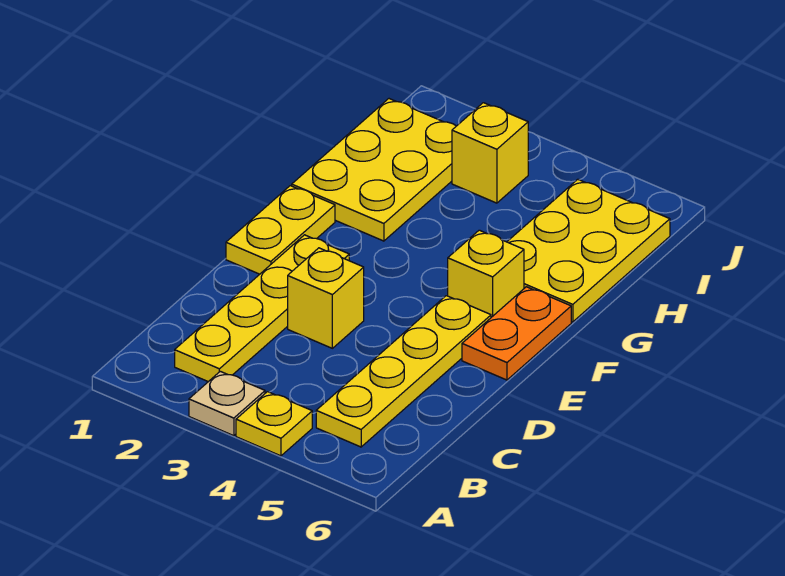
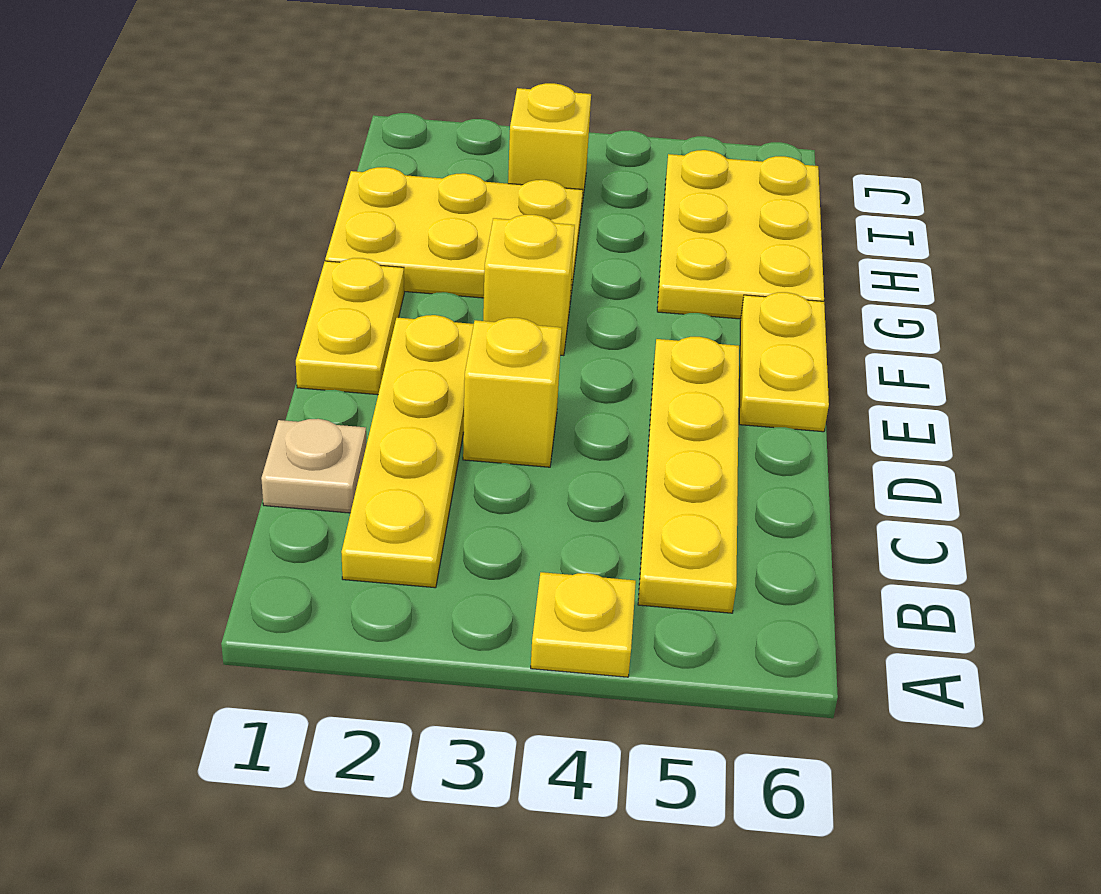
tan plate A3 level 1 -> tan plate C1 level 1
orange plate E6:F6 level 1 -> yellow plate E6:F6 level 1
yellow brick F5 level 1 -> yellow brick F3 level 1
yellow plate G1:I2 level 1 -> yellow plate G1:H3 level 1

